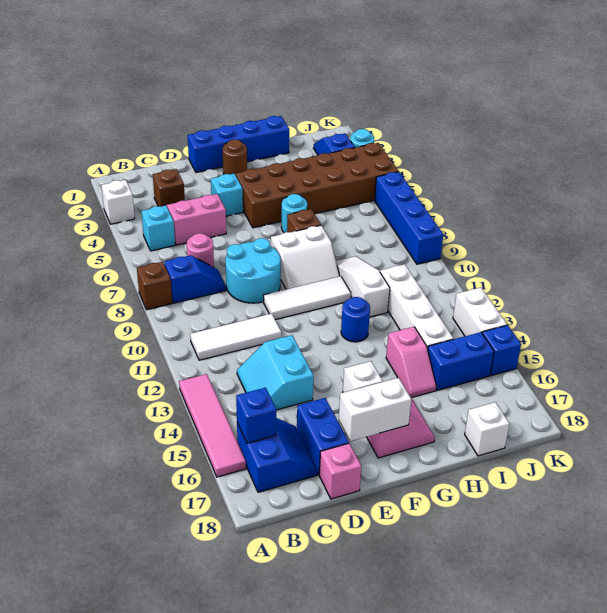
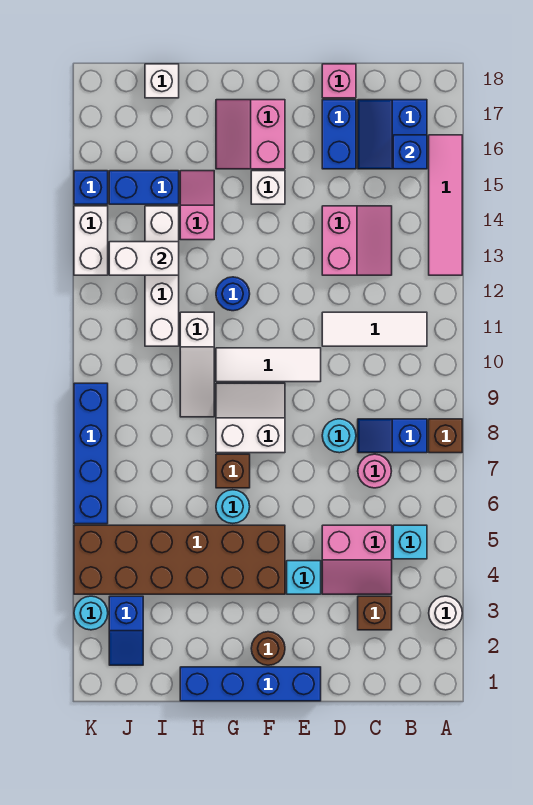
white brick A3 level 1 -> white round brick A3 level 1
cyan slope C13:D14 level 1 top D -> pink slope C13:D14 level 1 top D
cyan round brick D8:E9 level 1 -> cyan round brick D8 level 1
white brick E17:F17 level 2 -> white brick I13:J13 level 2

